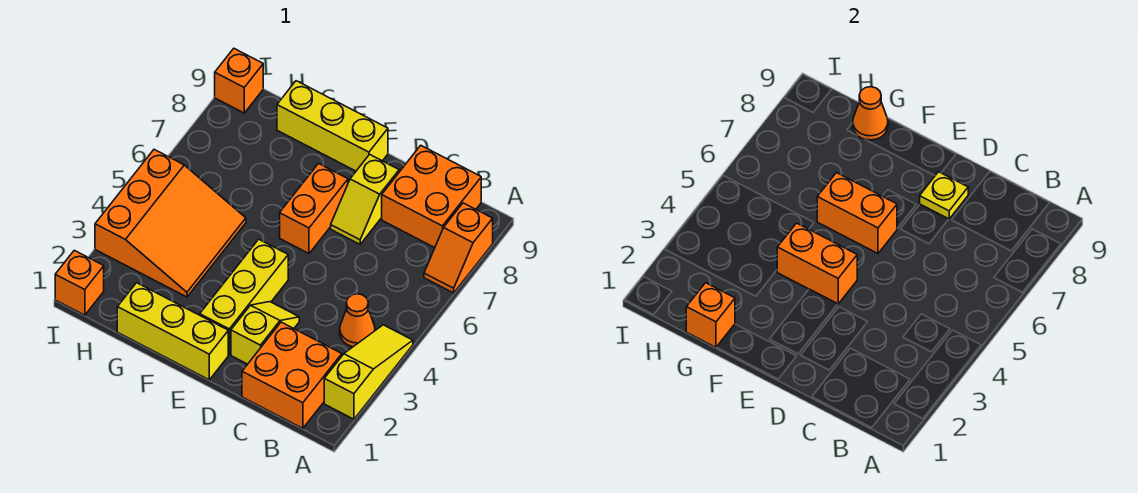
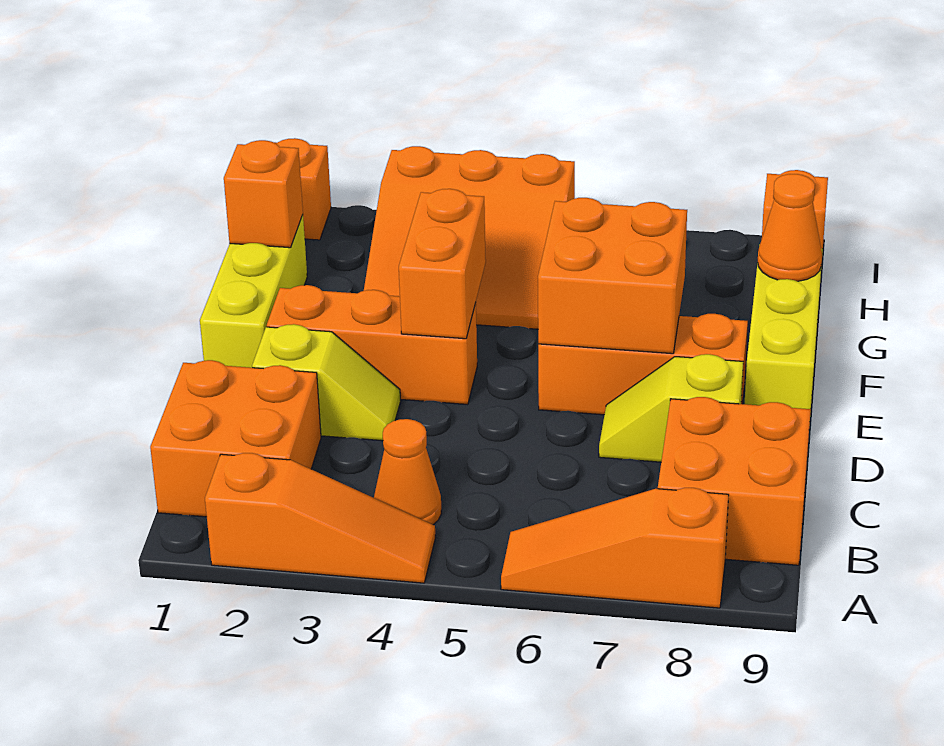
yellow slope A2:A4 level 1 top 2 -> orange slope A2:A4 level 1 top 2
orange slope A7:A8 level 1 top 8 -> orange slope A6:A8 level 1 top 8
yellow plate D8 level 2 -> none
yellow brick E2:E4 level 1 -> orange brick E2:E4 level 1
orange brick E6:E7 level 1 -> orange brick E6:E8 level 1
orange brick E6:F6 level 2 -> orange brick E6:F7 level 2

